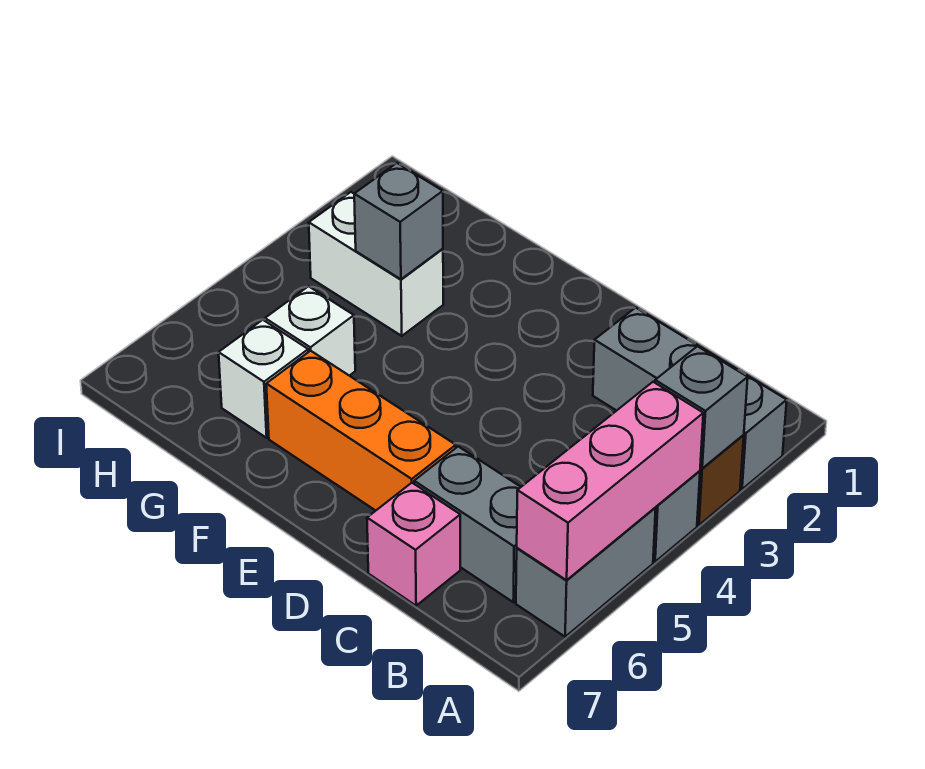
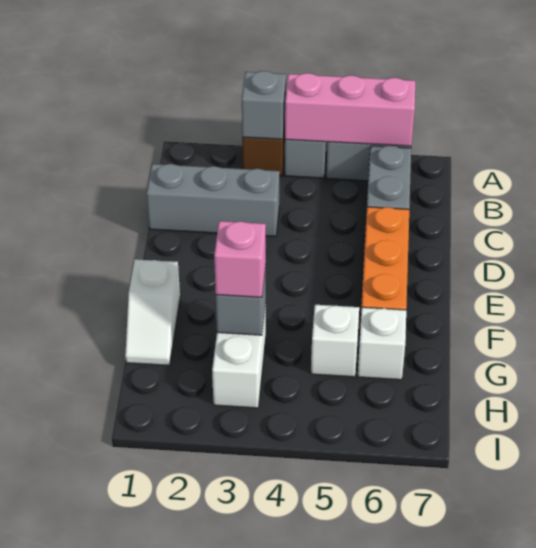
grey brick A2:C2 level 1 -> grey brick C1:C3 level 1
pink brick C7 level 1 -> pink brick G3 level 3
none -> white slope F1:G1 level 1 top F

